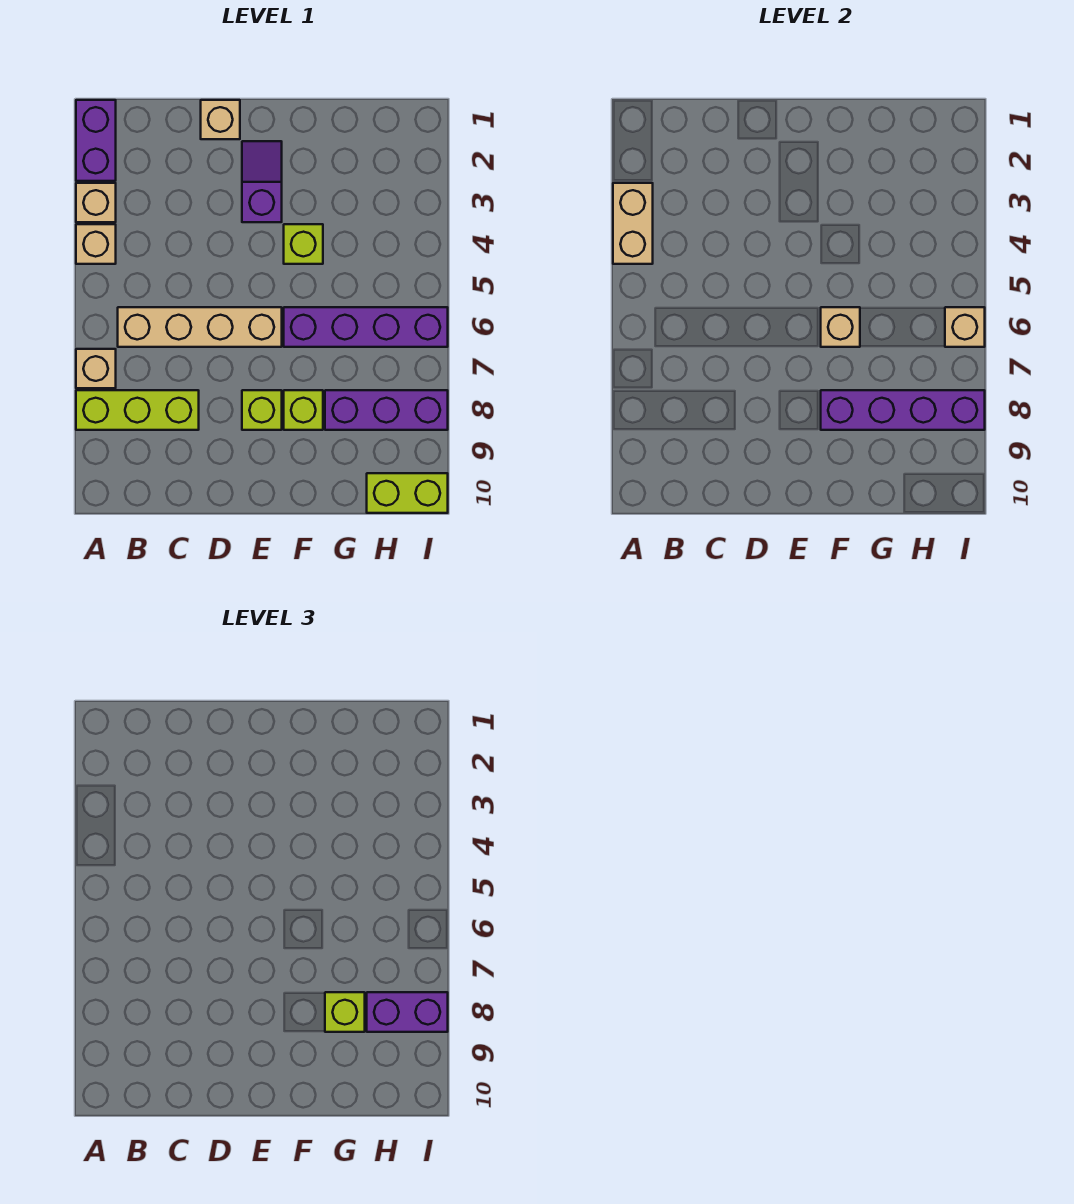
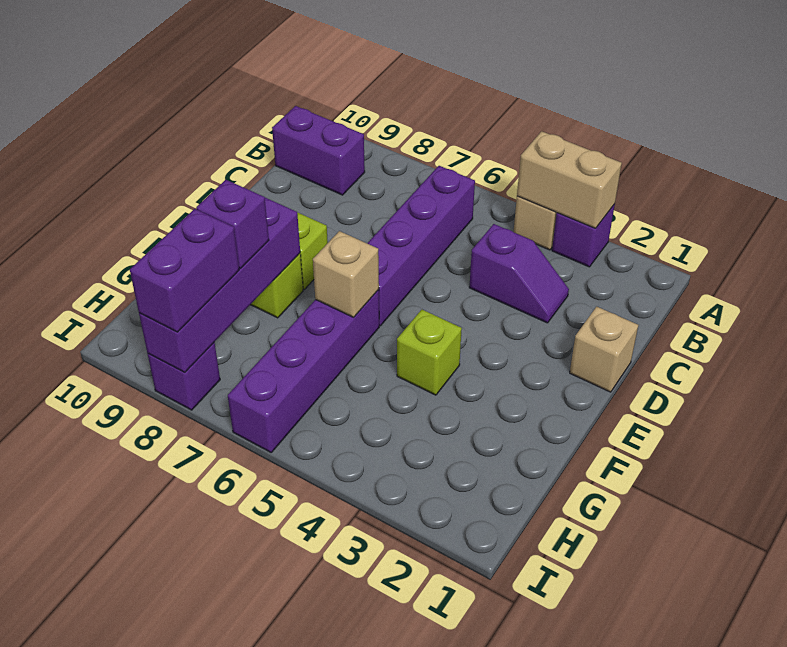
purple brick A1:A2 level 1 -> purple brick B9:B10 level 1
tan brick A3 level 1 -> purple brick A3 level 1
tan brick A7 level 1 -> none
lime brick A8:C8 level 1 -> none
tan brick B6:E6 level 1 -> purple brick B6:E6 level 1
purple slope E2:E3 level 1 top 3 -> purple slope C3:C4 level 1 top 4
purple brick G8:I8 level 1 -> purple brick I8 level 1
lime brick G8 level 3 -> purple brick G8 level 3
lime brick H10:I10 level 1 -> none
tan brick I6 level 2 -> none

